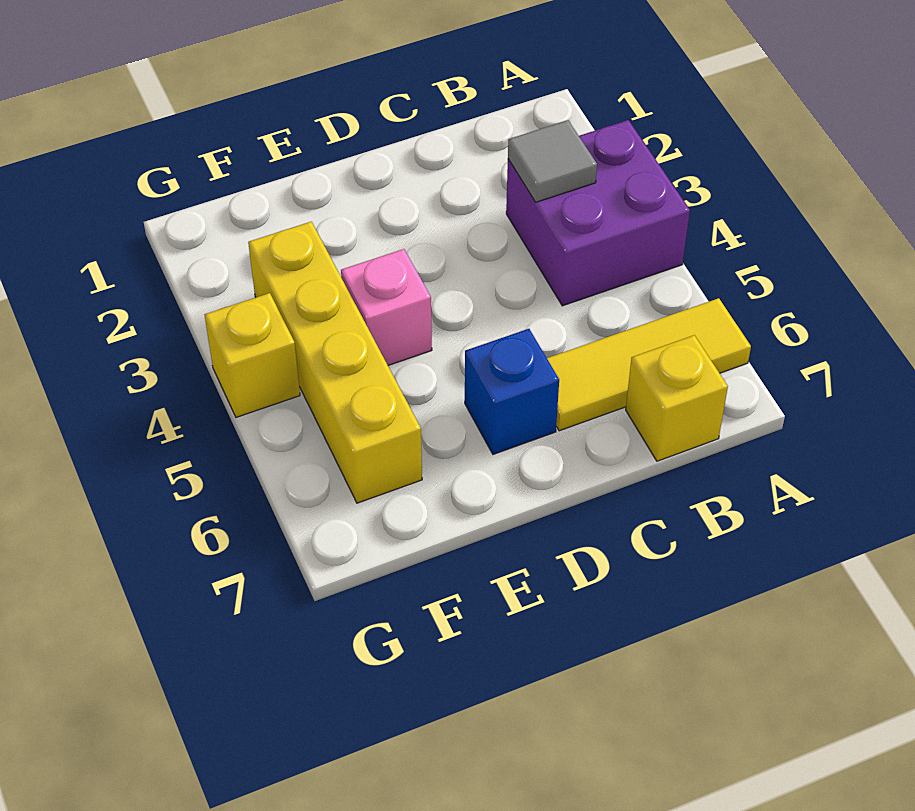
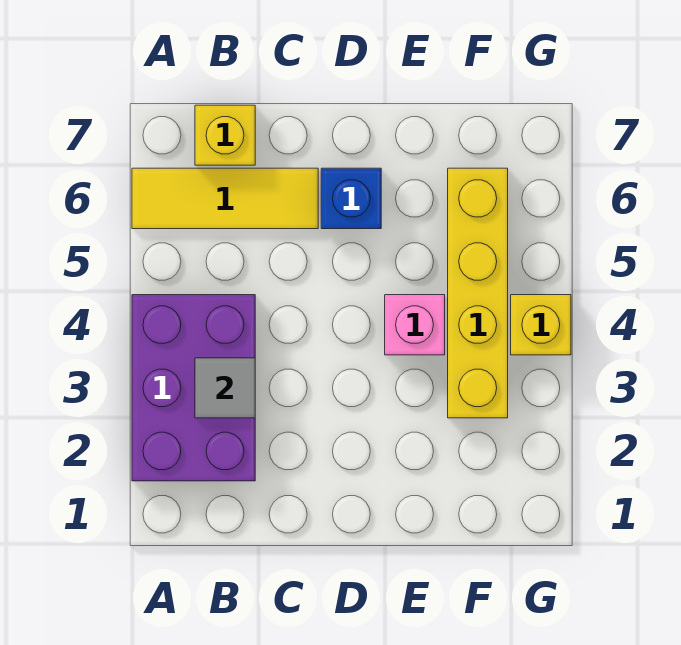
purple brick A3:B4 level 1 -> purple brick A2:B4 level 1

